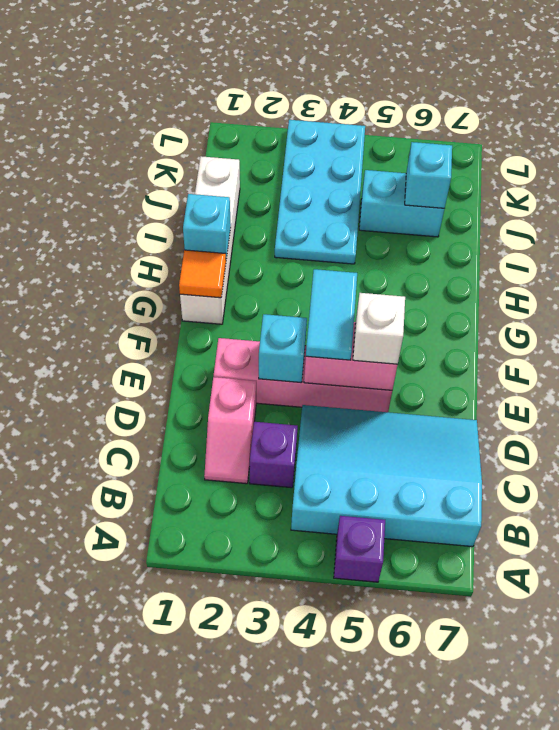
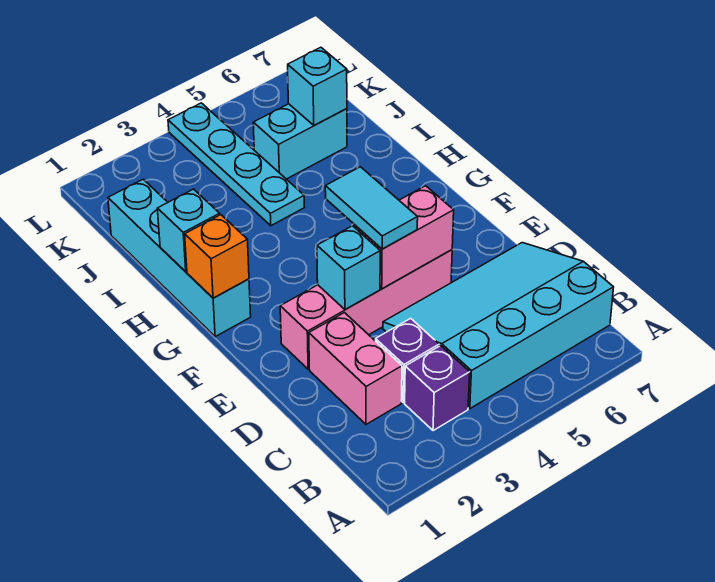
purple brick A5 level 1 -> purple brick B3 level 1
pink slope C2:D2 level 1 top D -> pink brick C2:D2 level 1
white brick E5 level 3 -> none
white brick G1:J1 level 1 -> cyan brick G1:J1 level 1
orange tile G1 level 2 -> orange brick G1 level 2
cyan plate I3:L4 level 1 -> cyan plate I4:L4 level 1

